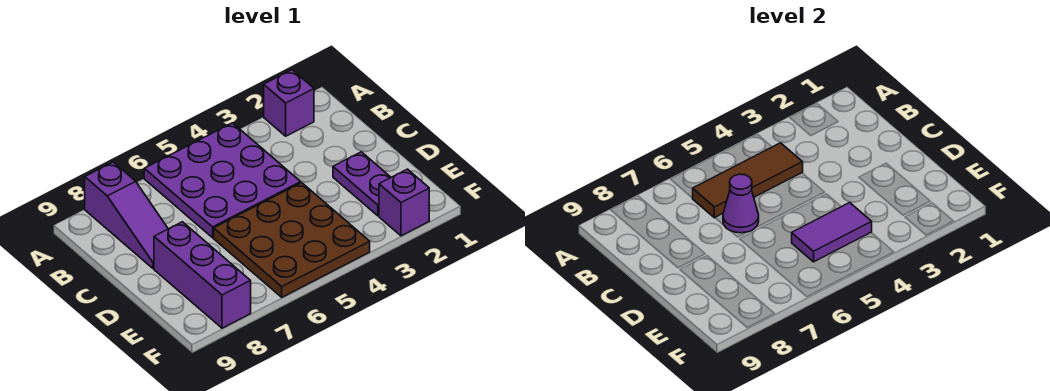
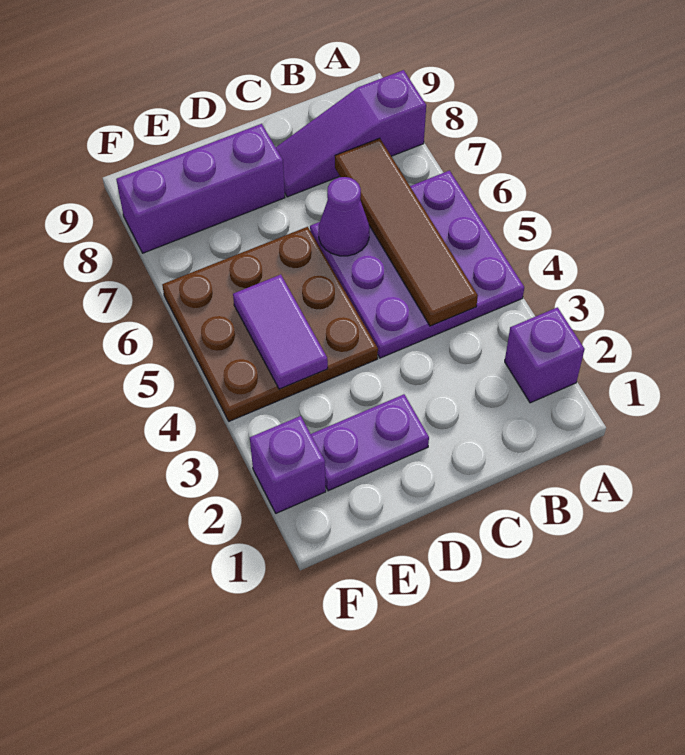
brown tile B4:B6 level 2 -> brown tile B4:B7 level 2

